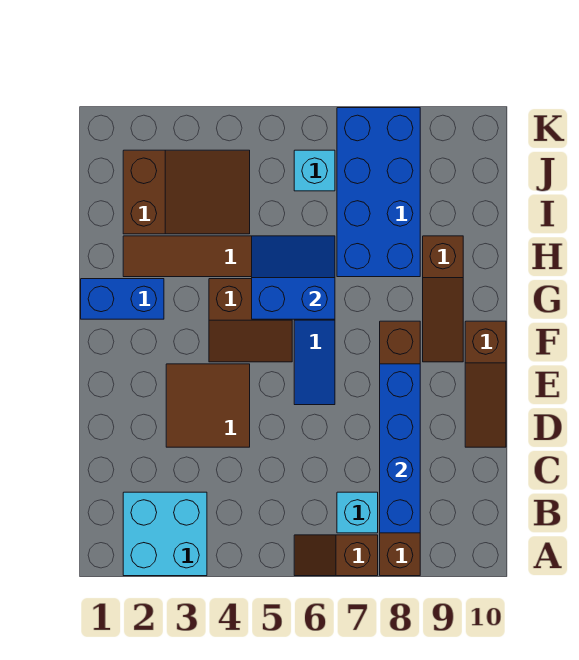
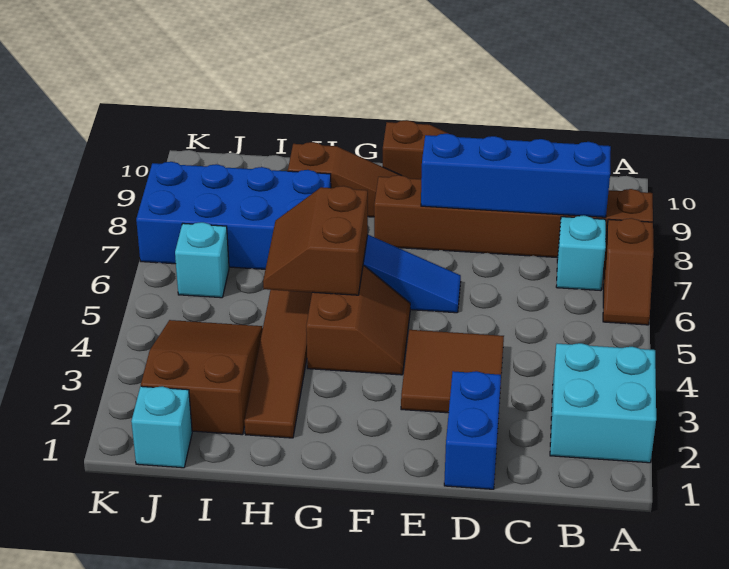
blue brick G1:G2 level 1 -> blue brick D1:D2 level 1
blue slope G5:H6 level 2 top G -> brown slope G5:H6 level 2 top G
none -> cyan brick J1 level 1

